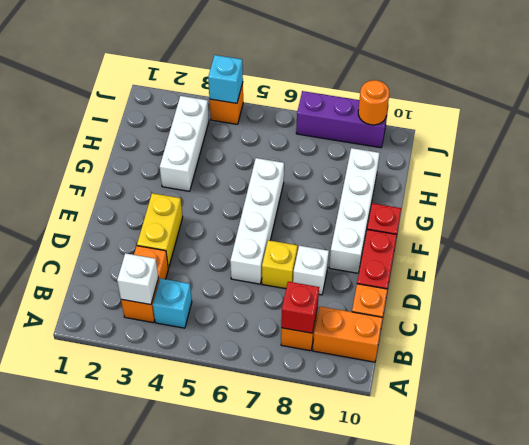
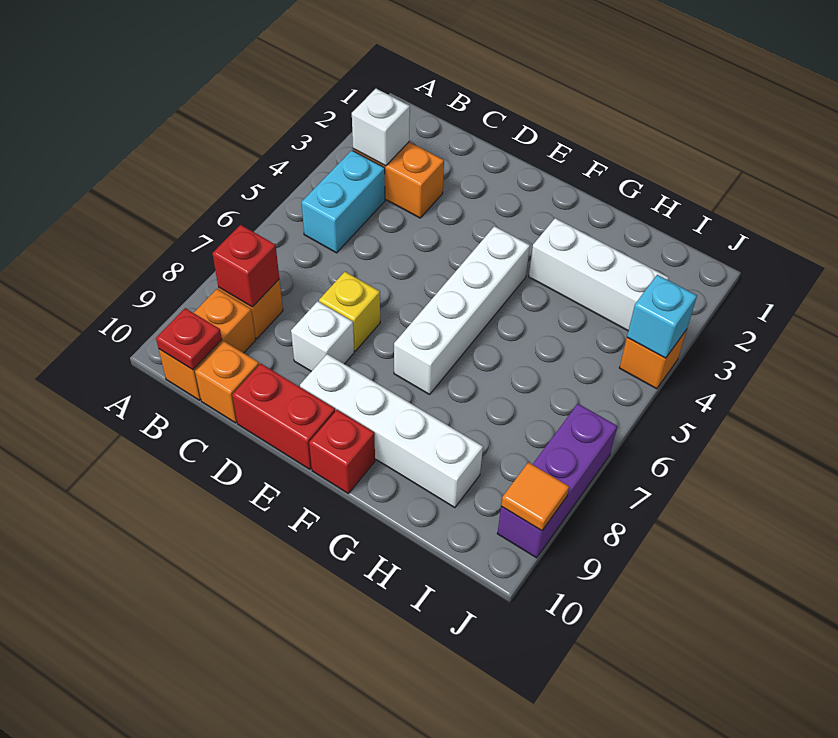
cyan brick B4 level 1 -> cyan brick B4:B5 level 1
none -> red plate B10 level 2
yellow brick D3:E3 level 1 -> none
white brick D6:G6 level 1 -> white brick F4:F7 level 1
orange round brick J9 level 2 -> orange tile J9 level 2

